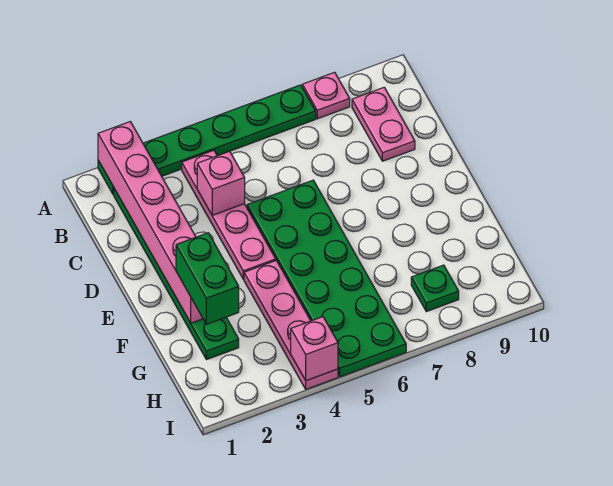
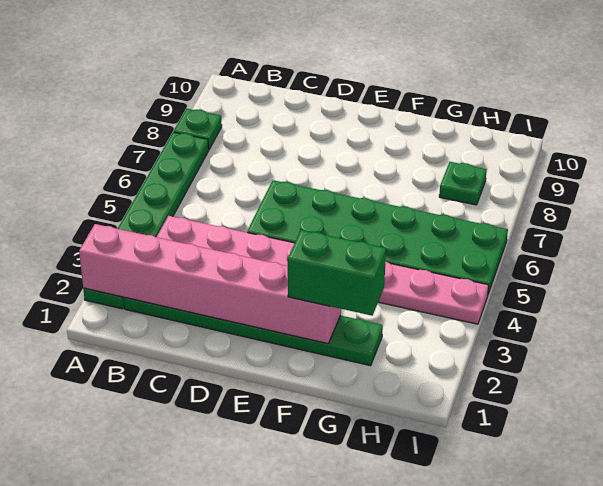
pink plate A8 level 1 -> green plate A8 level 1
pink plate B9:C9 level 1 -> none
pink brick C4 level 2 -> none
pink brick I4 level 2 -> none

